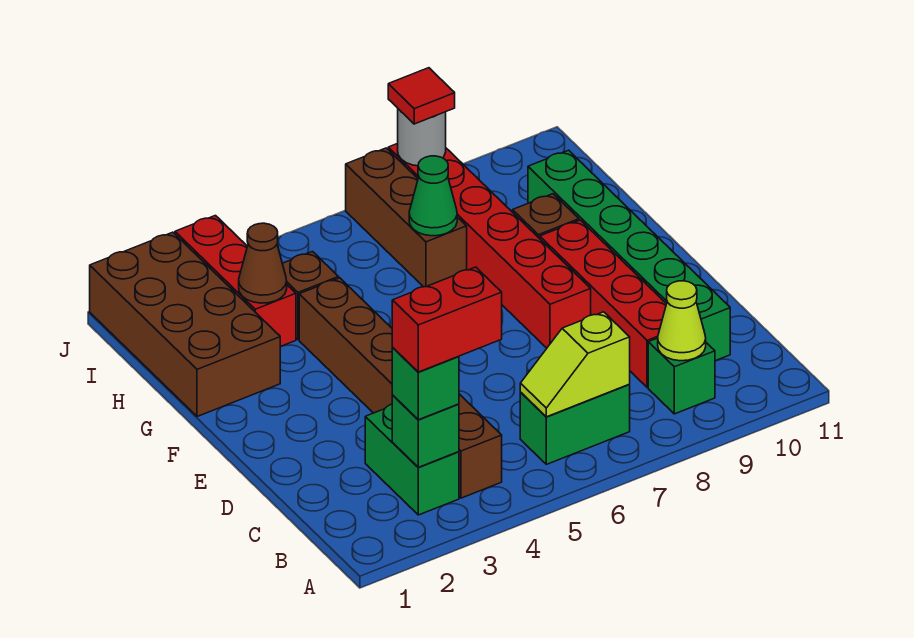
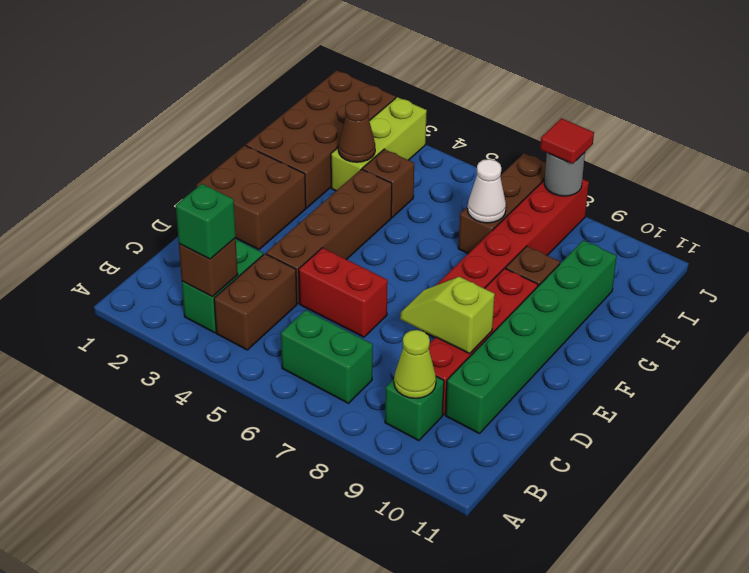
green brick B3 level 2 -> brown brick B3 level 2
red brick B3:B4 level 4 -> red brick D5:D6 level 1
lime slope B6:B7 level 2 top 7 -> lime slope D8:D9 level 2 top 9
none -> brown brick E1:F2 level 1
red brick H3:J3 level 1 -> lime brick H3:J3 level 1
green cone H7 level 2 -> white cone H7 level 2

